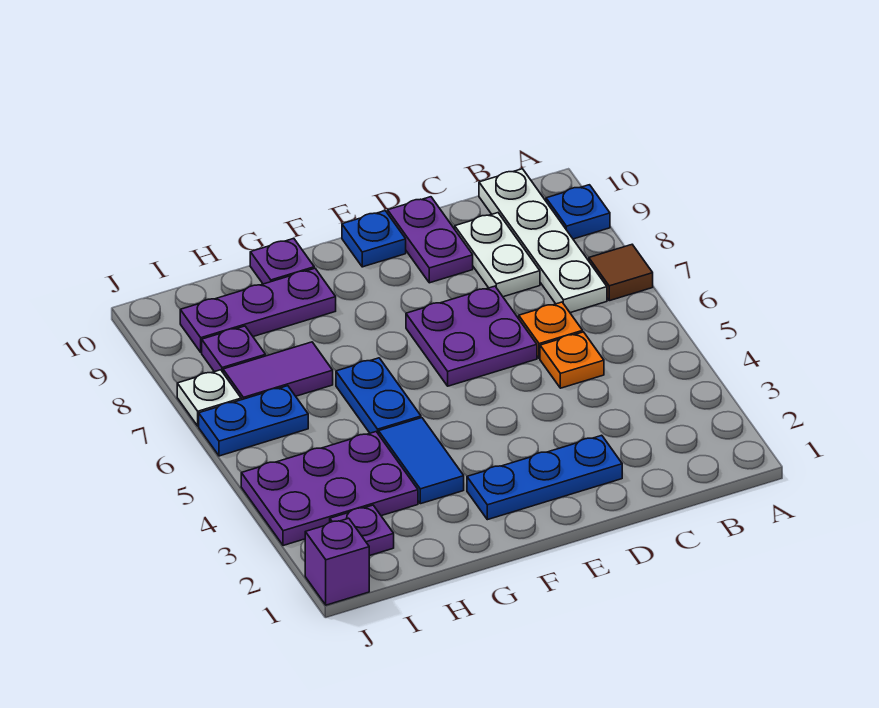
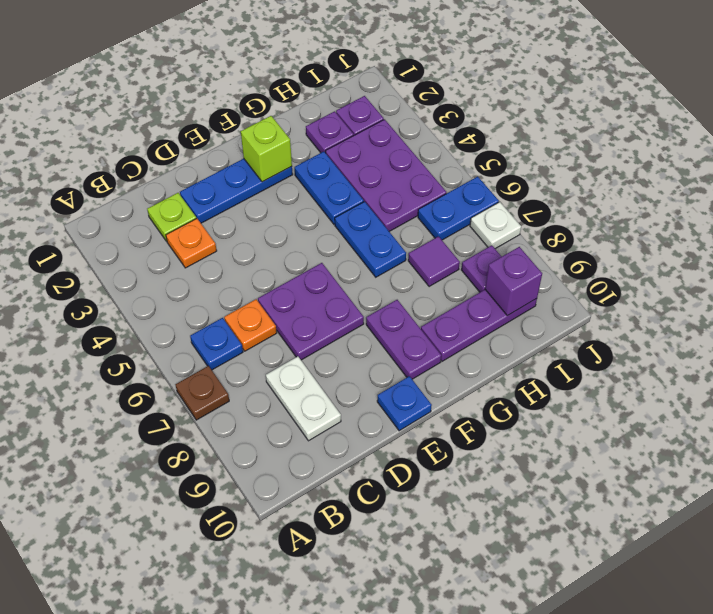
brown tile A7 level 1 -> brown plate A7 level 1
blue plate A9 level 1 -> blue plate B6 level 1
white plate B7:B10 level 1 -> none
none -> lime plate C2 level 1
orange plate C5 level 1 -> orange plate C3 level 1
purple plate D9:D10 level 1 -> purple plate F8:F9 level 1
none -> lime brick F2 level 2
blue tile G3:G4 level 1 -> blue plate G3:G4 level 1
purple plate G10 level 1 -> purple plate H2 level 1
purple plate H3:J4 level 1 -> purple plate H3:I5 level 1
purple tile H7:I7 level 1 -> purple tile H7 level 1
purple brick J1 level 1 -> purple brick I9 level 2

